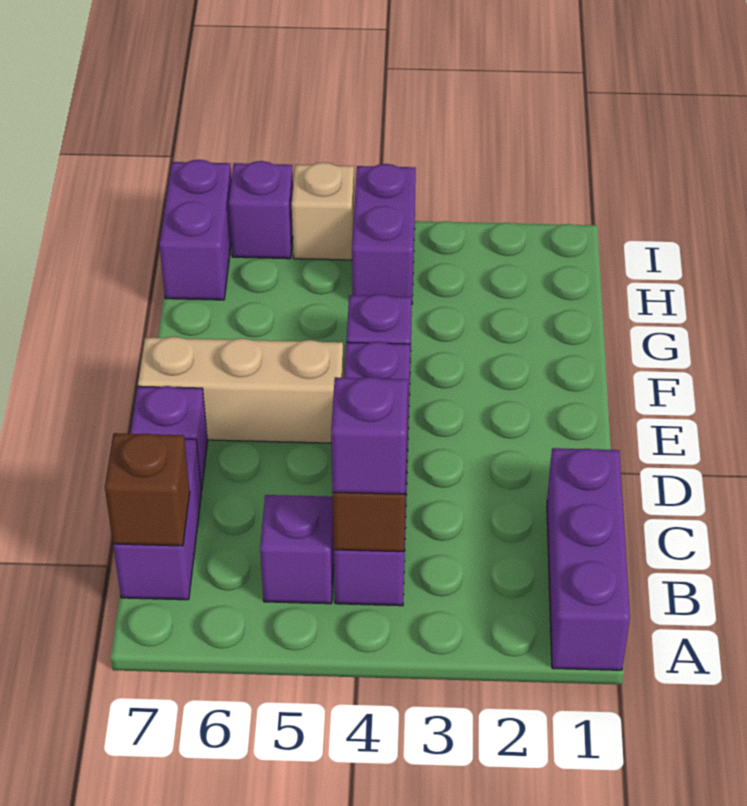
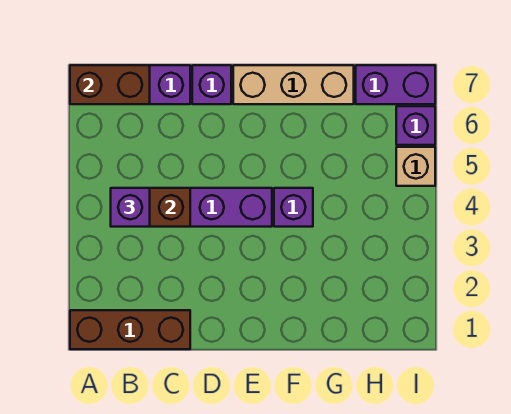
purple brick A1:C1 level 1 -> brown brick A1:C1 level 1
purple brick B5 level 1 -> none
brown brick B7 level 2 -> brown brick A7:B7 level 2
tan brick E5:E7 level 1 -> tan brick E7:G7 level 1
purple brick H4:I4 level 1 -> none

